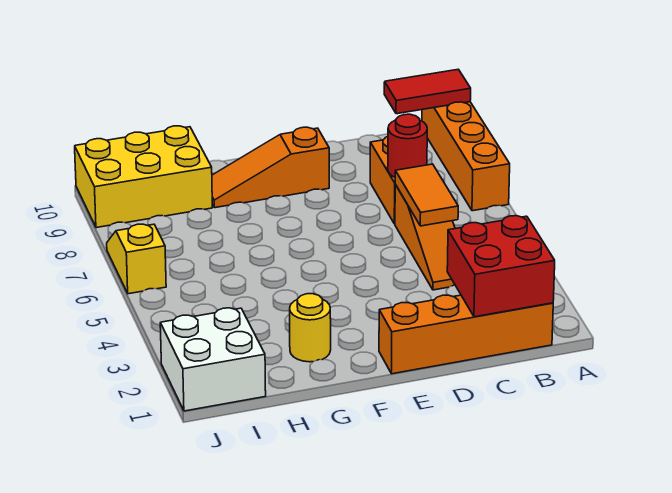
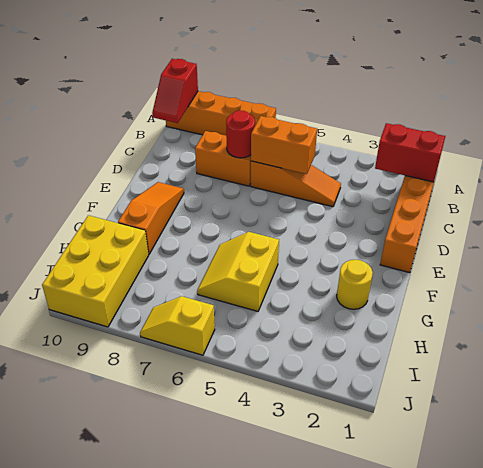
red tile A10:B10 level 2 -> red slope A10:B10 level 2 top A
red brick B1:C2 level 2 -> red brick B1:B2 level 2
orange tile C5:C6 level 2 -> orange brick C5:C6 level 2
orange slope E9:G9 level 1 top E -> orange slope E9:G9 level 1 top G
none -> yellow slope G5:H6 level 1 top 5
white brick I1:J2 level 1 -> none

